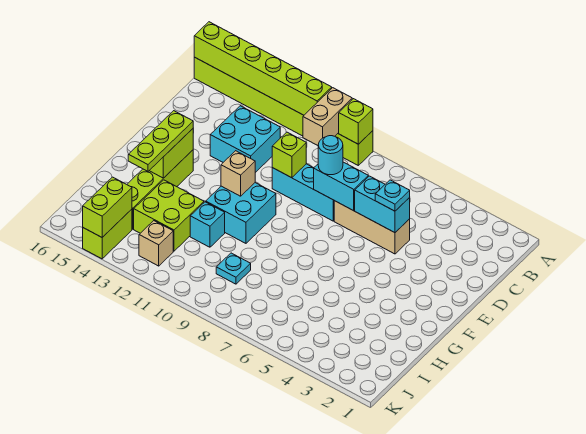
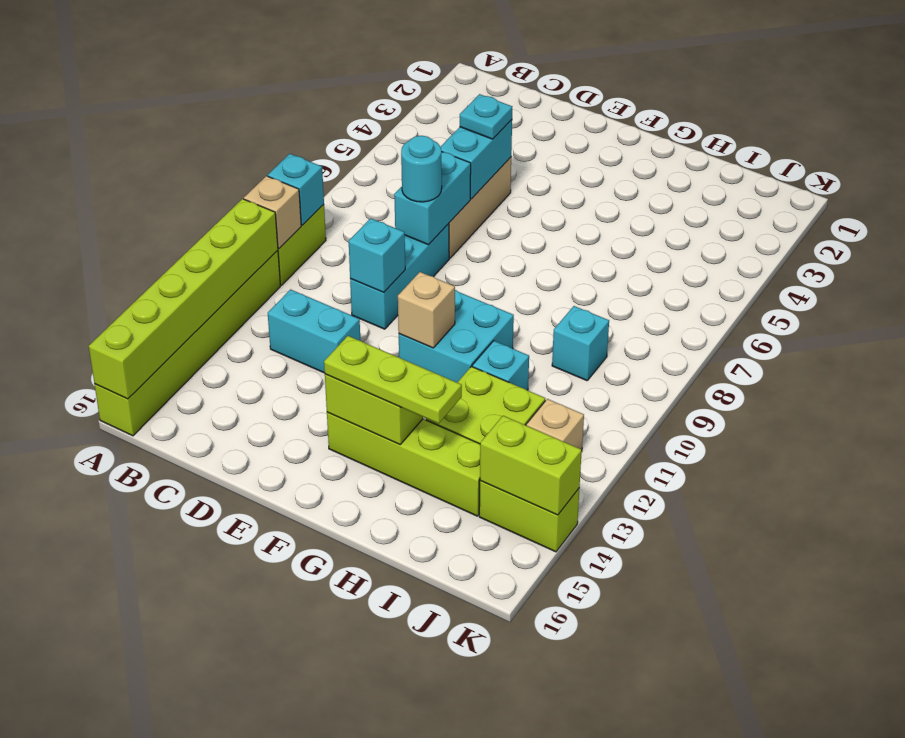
lime brick A9 level 2 -> cyan brick A9 level 2
tan brick A10:B10 level 2 -> tan brick A10 level 2
cyan brick C12:D13 level 1 -> cyan brick C12:D12 level 1
lime brick D10 level 2 -> cyan brick D10 level 2
cyan plate I9 level 1 -> cyan brick I9 level 1

